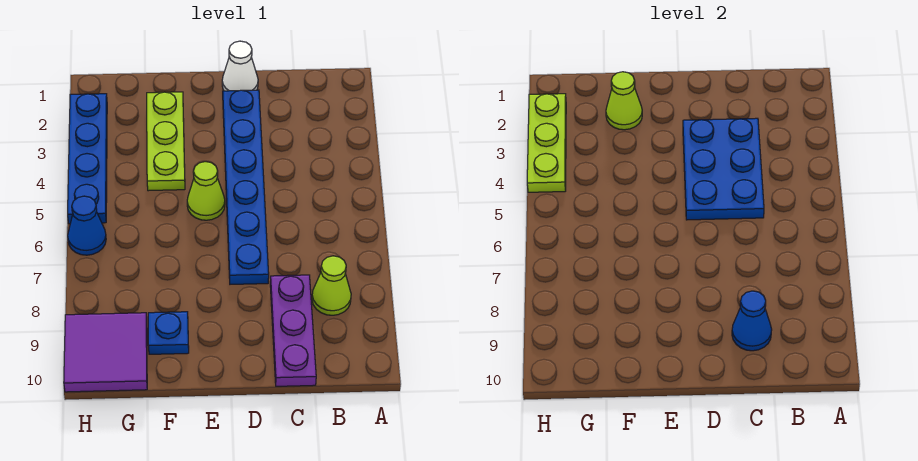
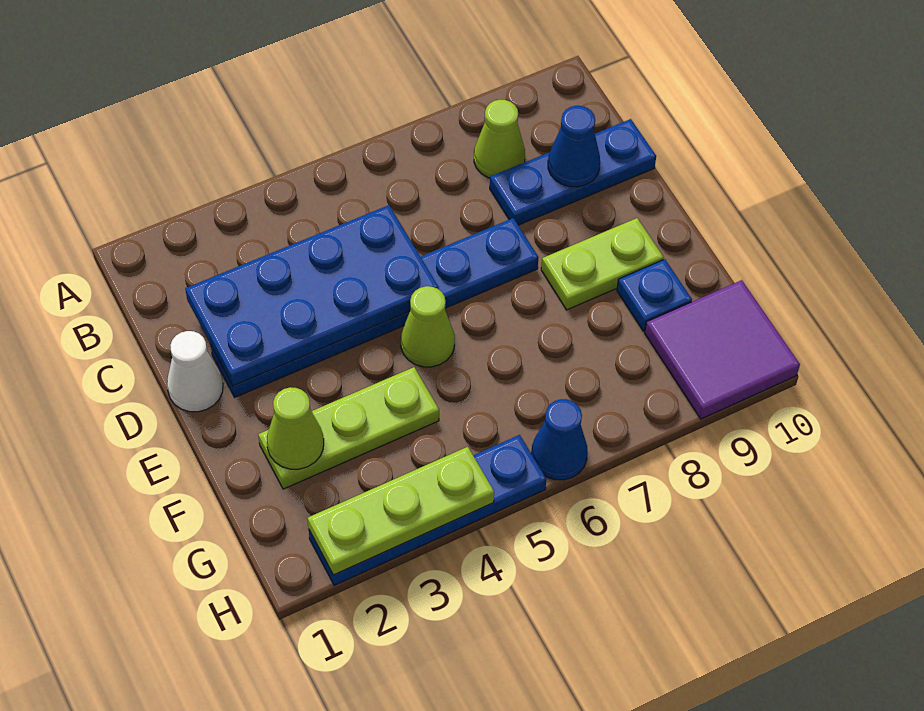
blue plate C3:D5 level 2 -> blue plate C2:D5 level 2
purple plate C8:C10 level 1 -> blue plate C8:C10 level 1
none -> lime plate E8:E9 level 1

